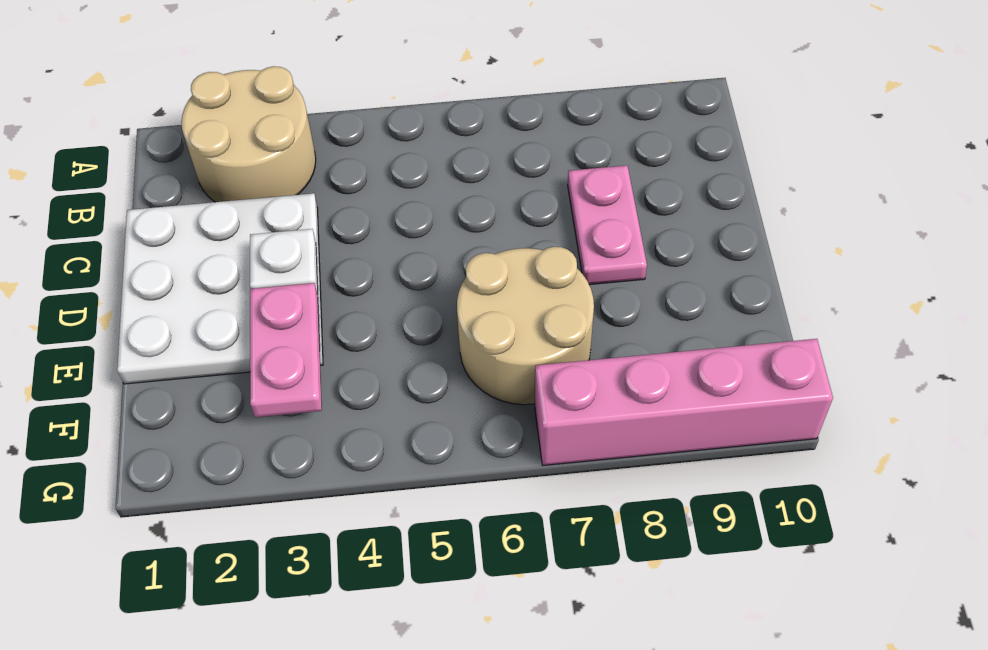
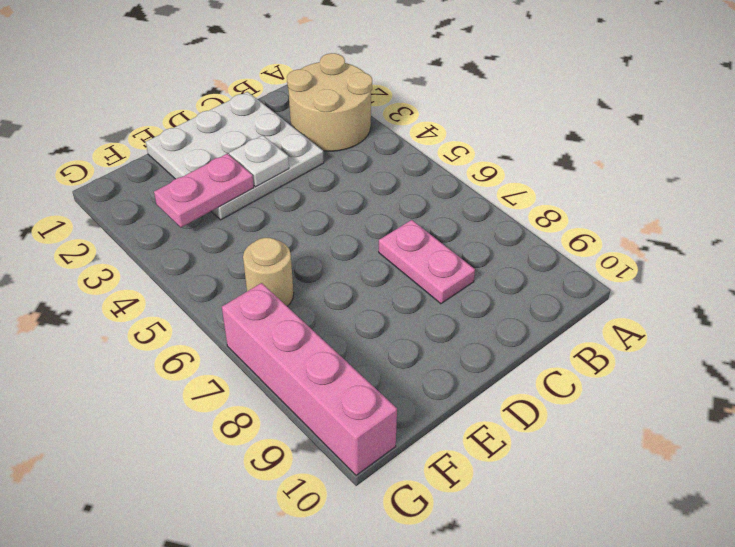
pink plate C8:D8 level 1 -> pink plate C7:C8 level 1
tan round brick E6:F7 level 1 -> tan round brick F6 level 1

